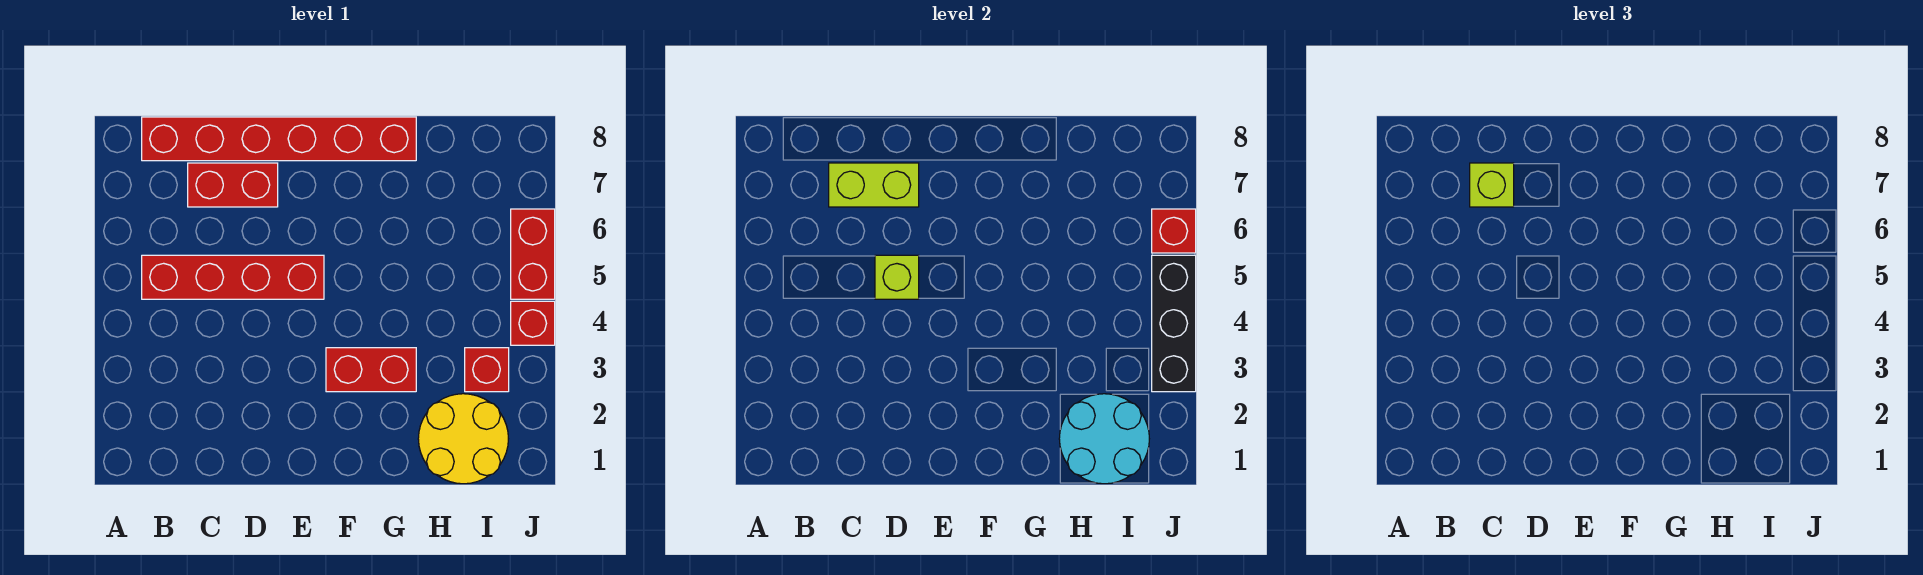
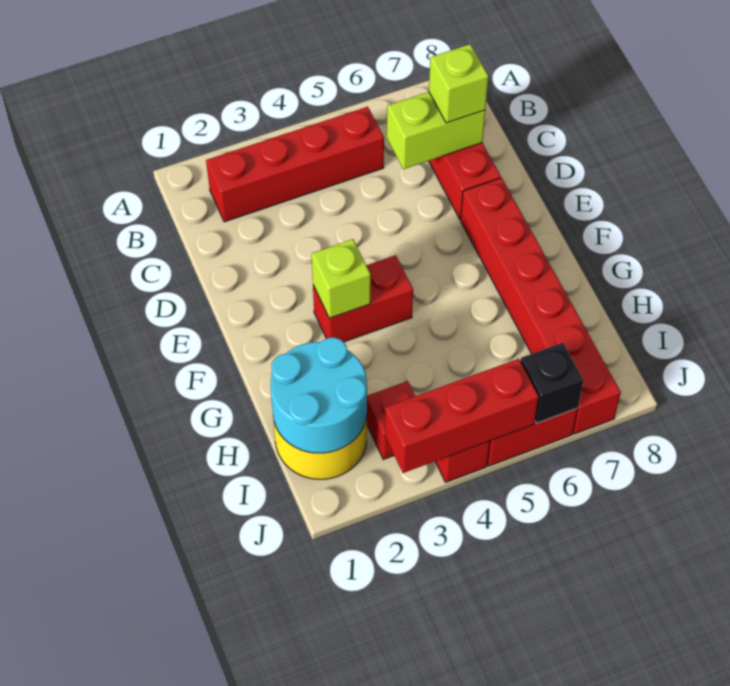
red brick B5:E5 level 1 -> red brick B2:B5 level 1
red brick B8:G8 level 1 -> red brick E7:J7 level 1
lime brick C7:D7 level 2 -> lime brick C6:C7 level 2
lime brick D5 level 2 -> lime brick F3 level 2
red brick F3:G3 level 1 -> red brick F3:F4 level 1
black brick J3:J5 level 2 -> red brick J3:J5 level 2
red brick J6 level 2 -> black brick J6 level 2

